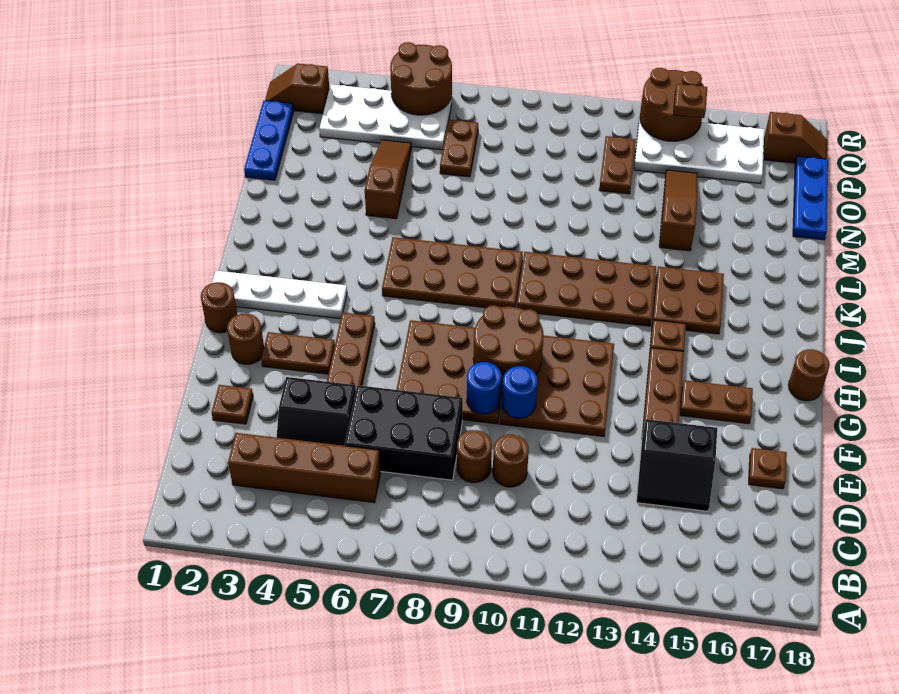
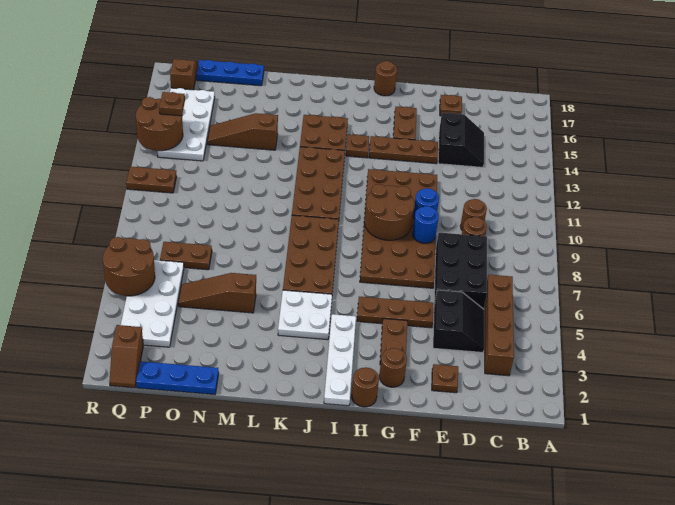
none -> white plate J4:K5 level 1
brown plate O12:P12 level 1 -> brown plate Q11:R11 level 1

